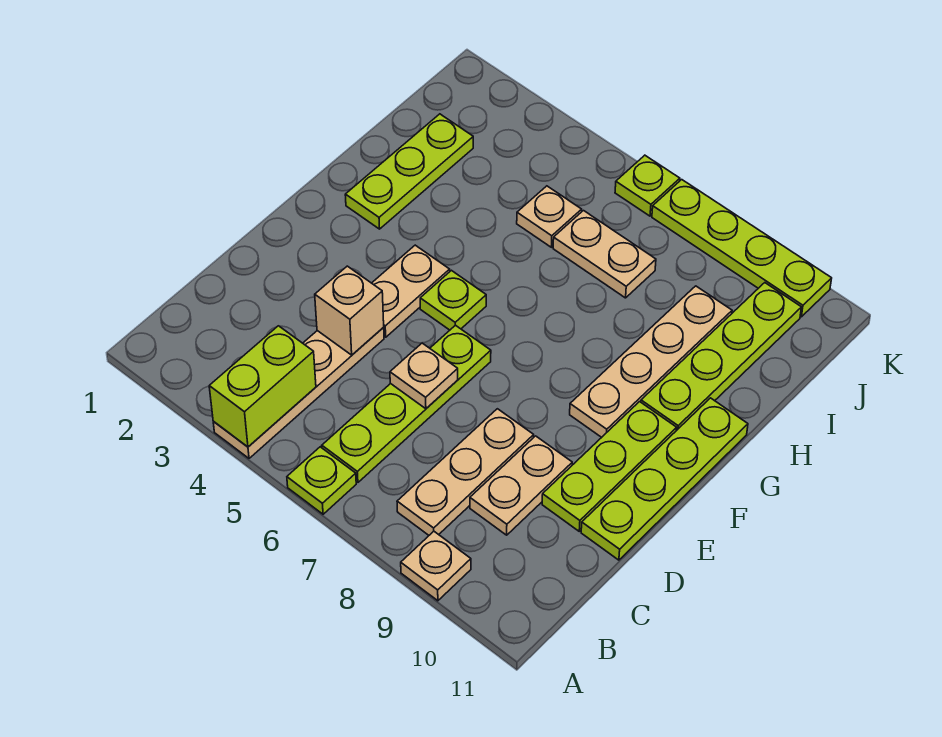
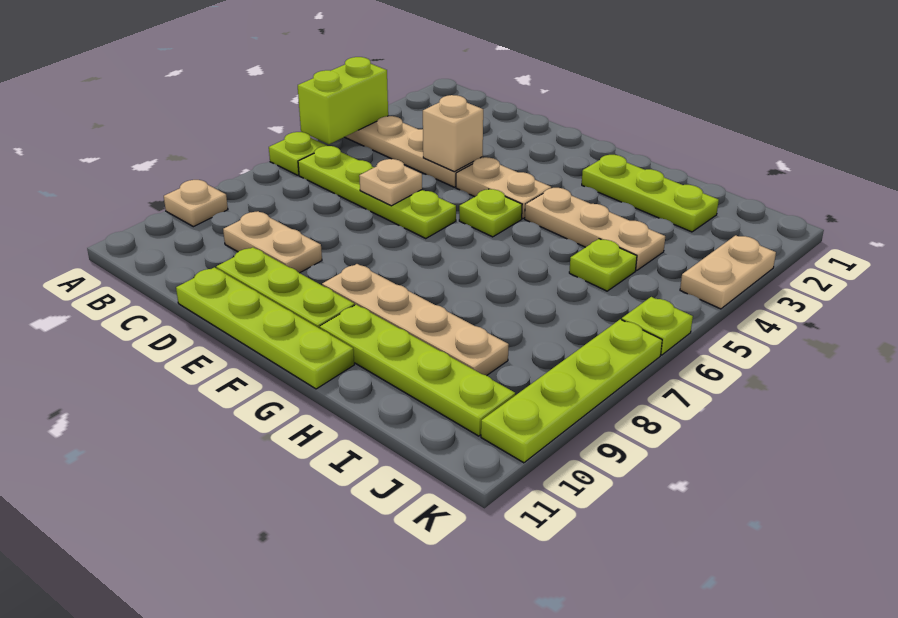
lime brick A4:B4 level 2 -> lime brick A4:A5 level 2
tan plate B8:D8 level 1 -> tan plate G4:I4 level 1
tan plate I5 level 1 -> lime plate I5 level 1
tan plate I6:I7 level 1 -> tan plate K3:K4 level 1

